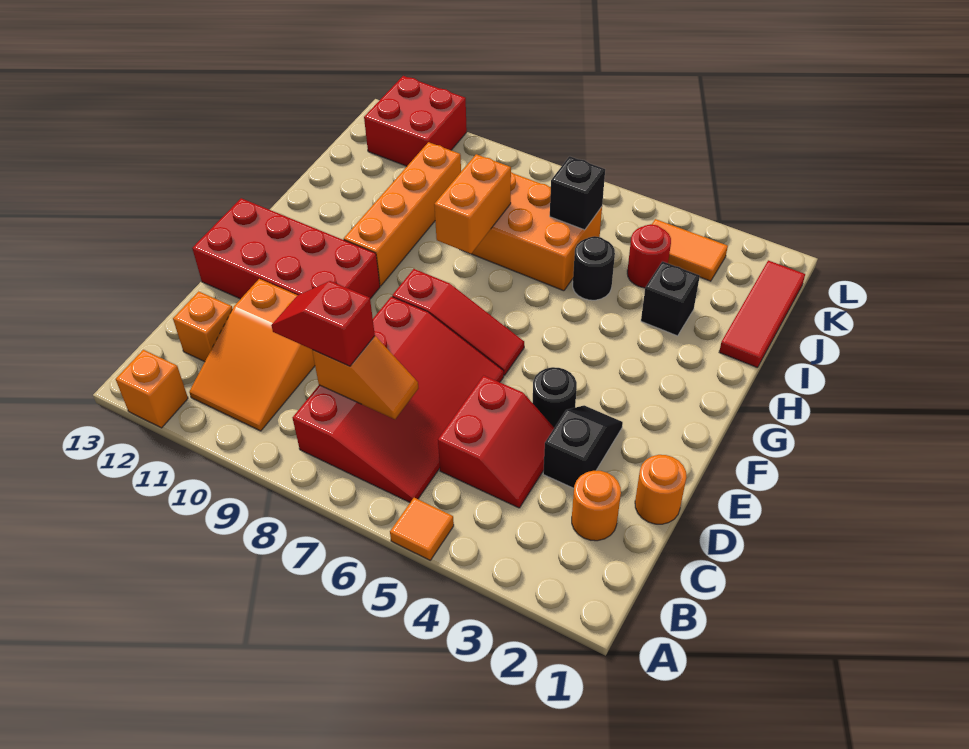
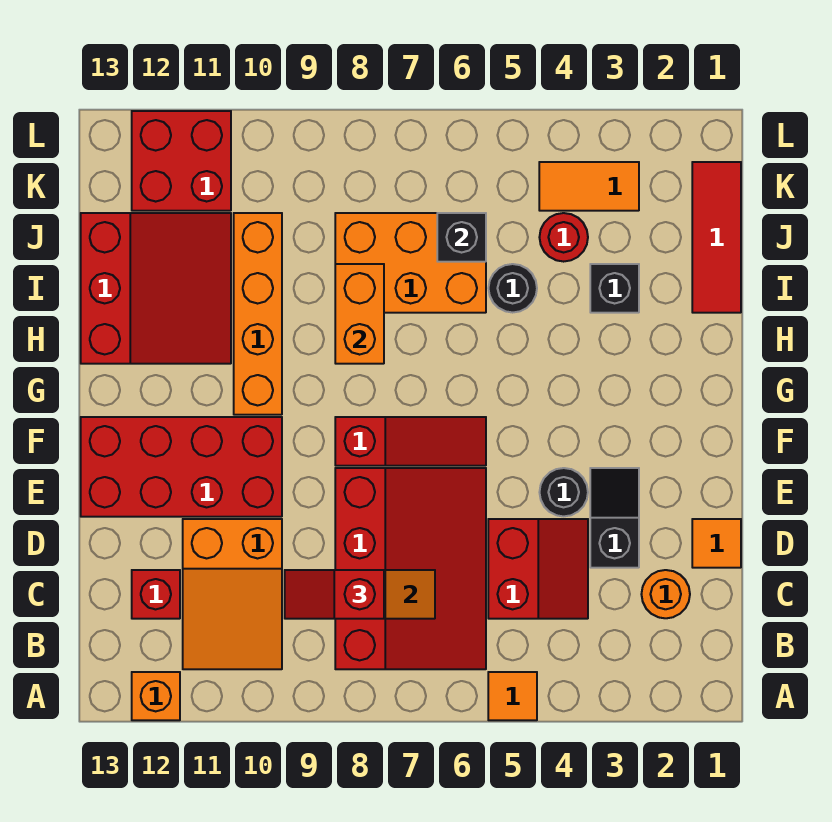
orange brick C12 level 1 -> red brick C12 level 1
orange round brick D1 level 1 -> orange tile D1 level 1
none -> red slope H11:J13 level 1 top 13

